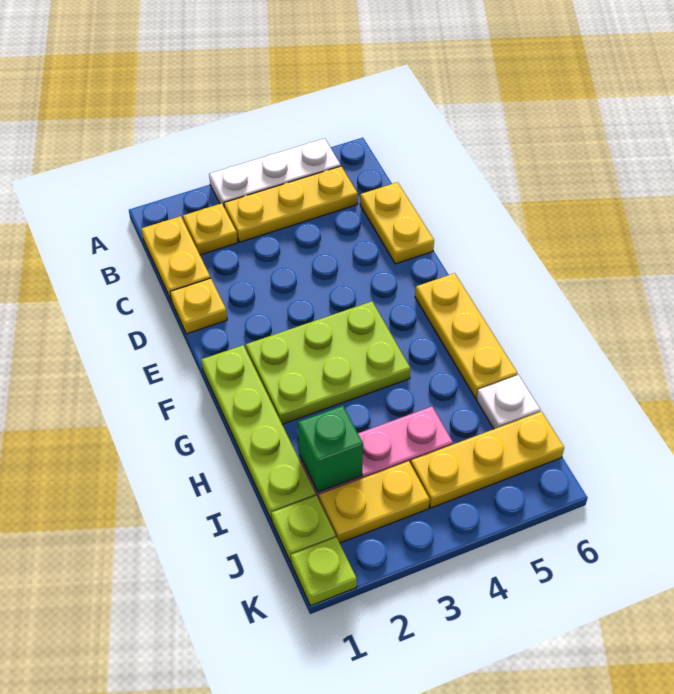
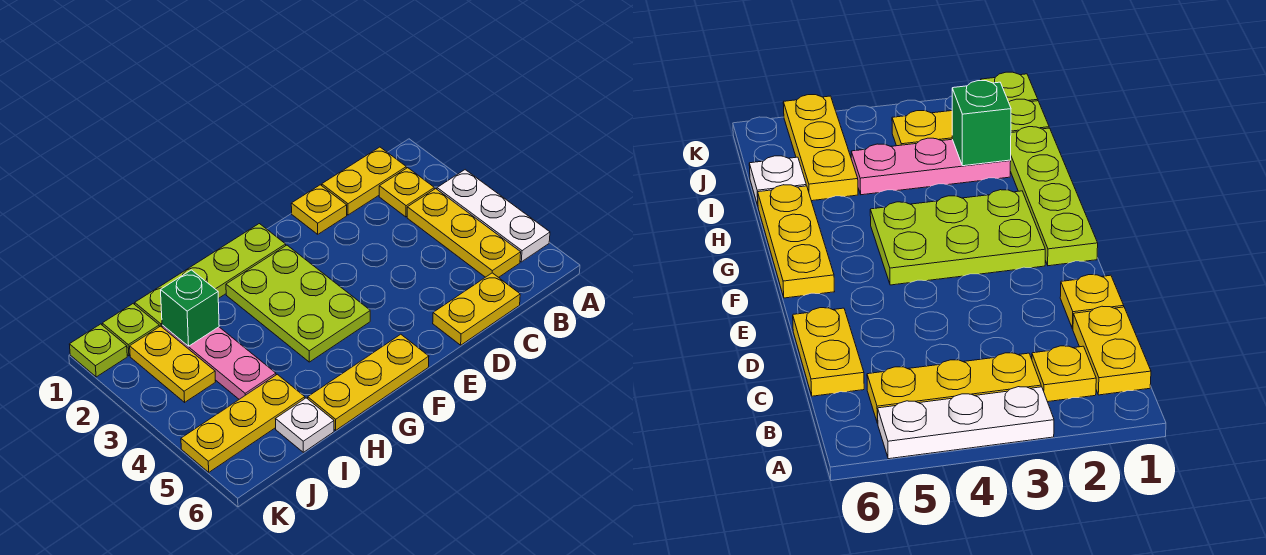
yellow plate J4:J6 level 1 -> yellow plate I5:K5 level 1

